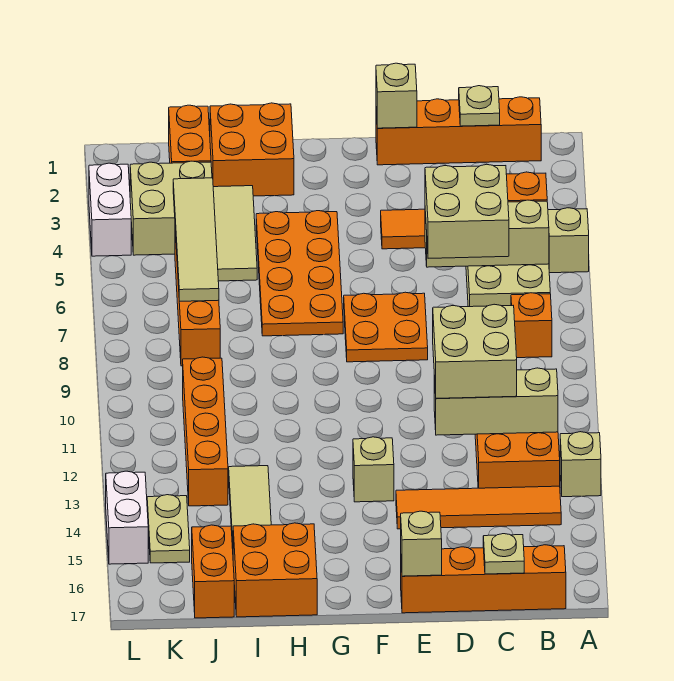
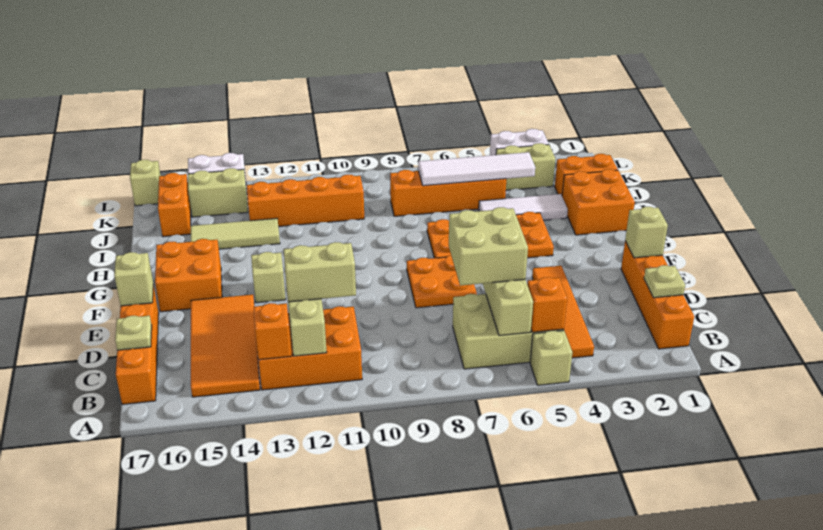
tan brick A13 level 1 -> tan brick L17 level 1
orange brick B8 level 1 -> orange brick B13 level 2
orange tile B14:E14 level 1 -> orange tile B14:E15 level 1
tan brick C11:D12 level 3 -> tan brick C11:C12 level 3
orange brick H16:I17 level 1 -> orange brick F15:G16 level 1
tan tile I3:I5 level 1 -> white tile I3:I5 level 1
tan brick J3:K4 level 1 -> tan brick K3:K4 level 1
tan tile J4:J7 level 2 -> white tile J4:J7 level 2
orange brick J16:J17 level 1 -> orange brick J16:K16 level 1
tan plate K14:K15 level 1 -> tan brick K14:K15 level 1

